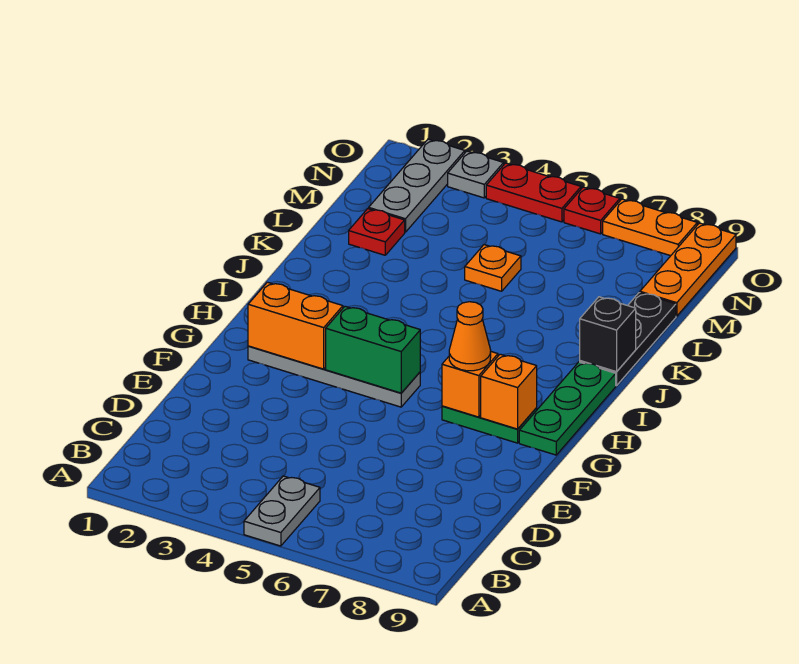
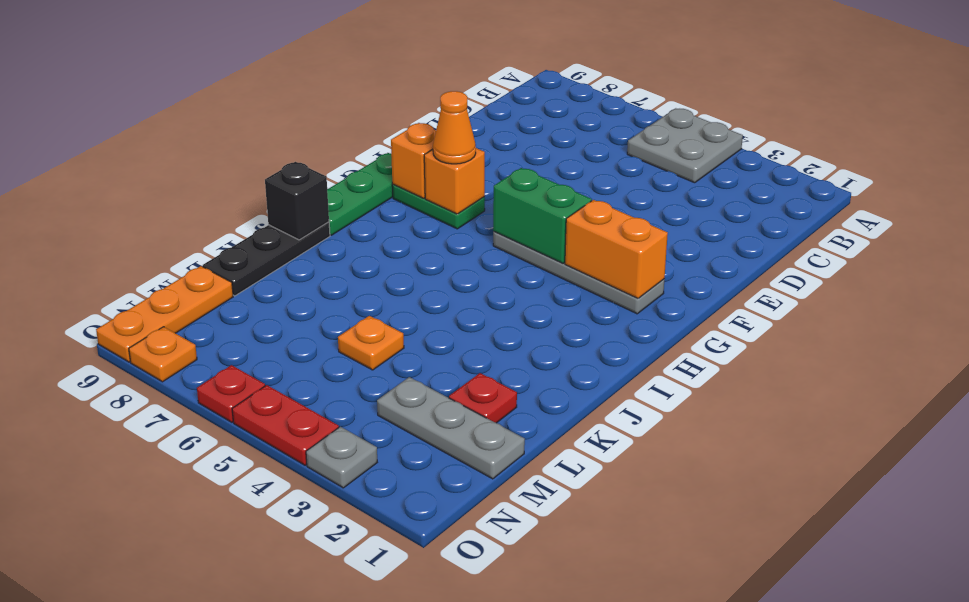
grey plate A5:B5 level 1 -> grey plate A4:B5 level 1
grey plate M2:O2 level 1 -> grey plate M1:M3 level 1
orange plate O7:O8 level 1 -> orange plate O8 level 1

